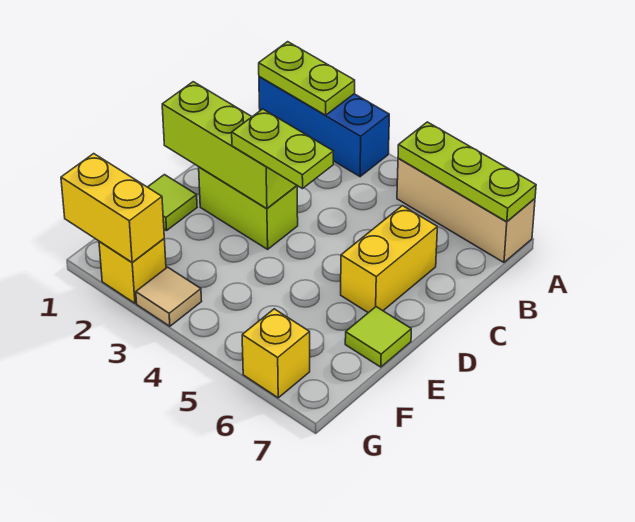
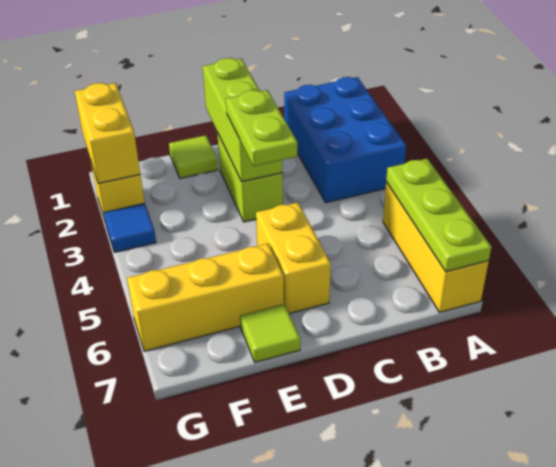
blue brick A1:A3 level 1 -> blue brick A1:B3 level 1
lime plate A1:A2 level 2 -> none
tan brick A5:A7 level 1 -> yellow brick A5:A7 level 1
yellow brick C6:D6 level 1 -> yellow brick D5:D6 level 1
tan tile G3 level 1 -> blue tile G3 level 1
yellow brick G6 level 1 -> yellow brick E6:G6 level 1

